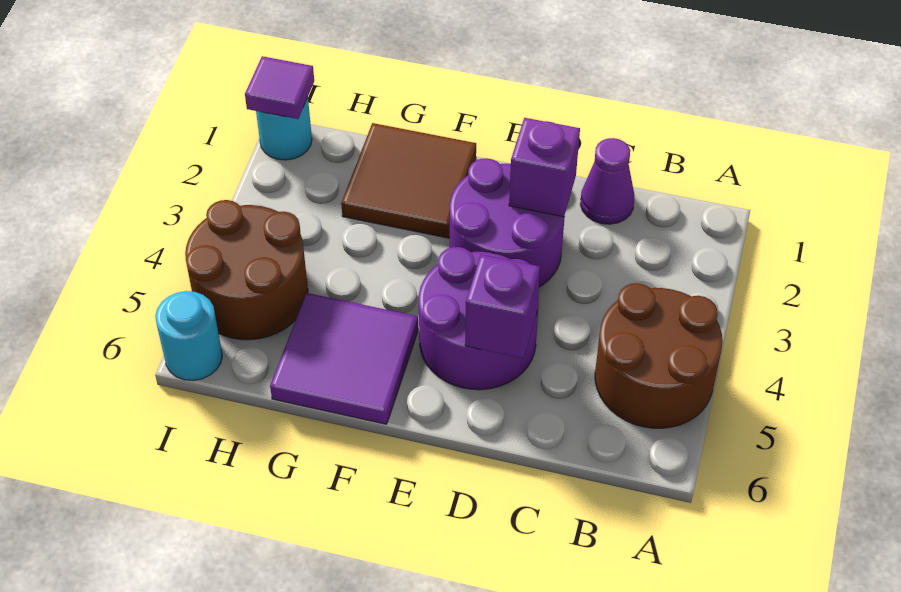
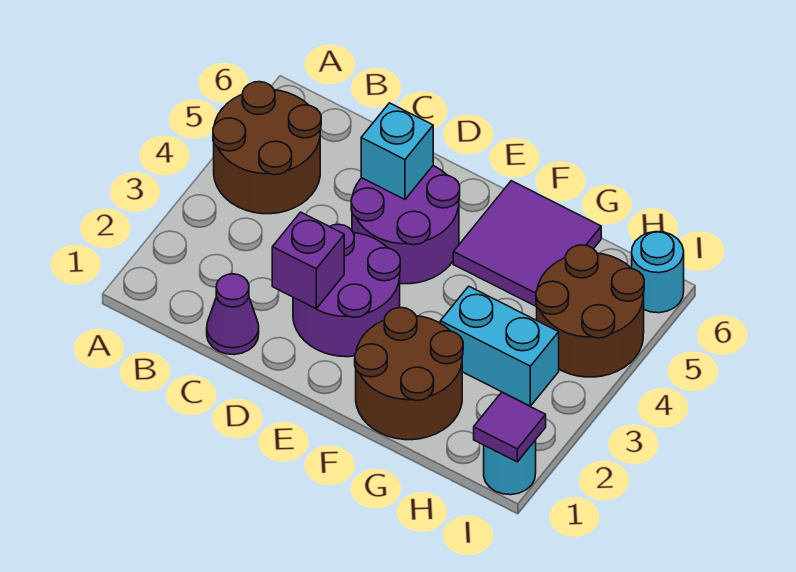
purple brick D5 level 2 -> cyan brick D5 level 2
brown tile F1:G2 level 1 -> brown round brick F1:G2 level 1
none -> cyan brick G3:H3 level 1

